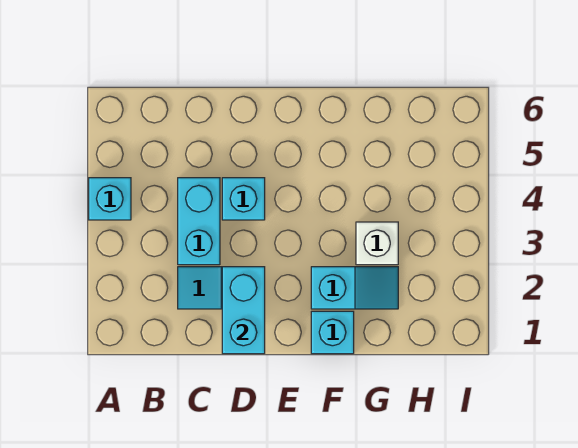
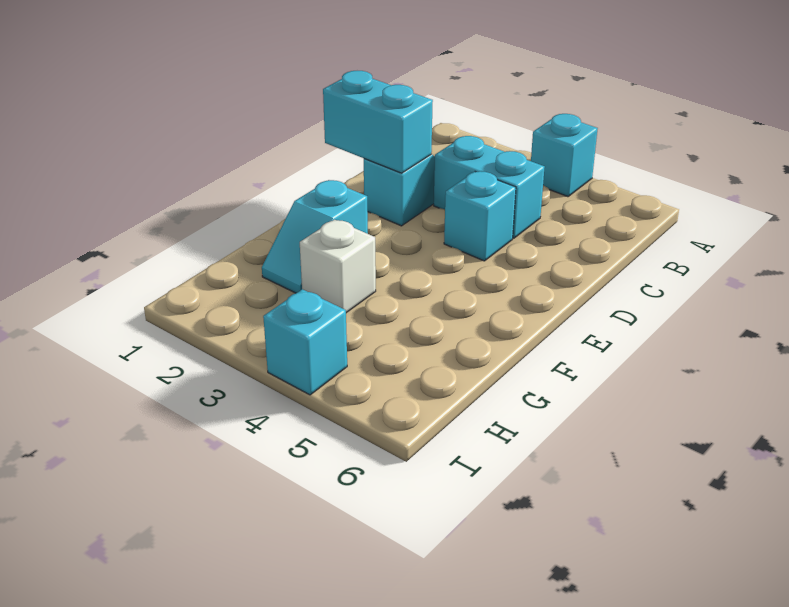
cyan brick F1 level 1 -> cyan brick I4 level 1

